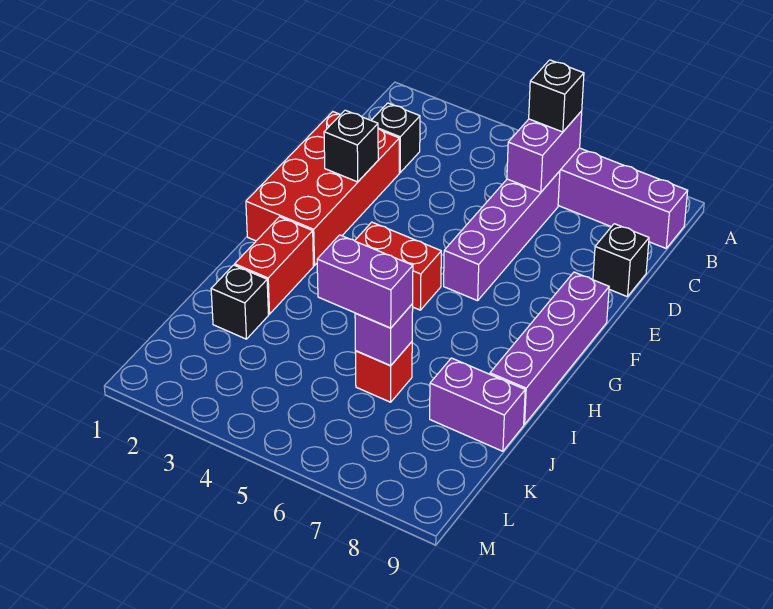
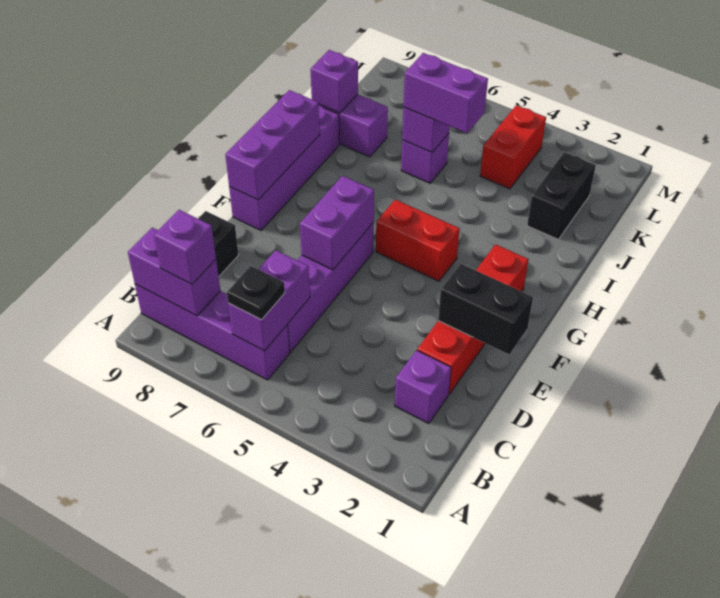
black brick B6 level 3 -> black plate B6 level 3
none -> purple brick B8:B9 level 2
none -> purple brick B8 level 3
black brick C2 level 1 -> purple brick C2 level 1
red brick D1:G2 level 1 -> red brick D2:G2 level 1
black brick E2 level 2 -> black brick E1:E2 level 2
none -> purple brick E6:F6 level 2
none -> purple brick F9:H9 level 2
red brick H2:I2 level 1 -> red brick K4:L4 level 1
black brick J2 level 1 -> black brick J2:K2 level 1
red brick J6 level 1 -> purple brick J6 level 1
none -> purple brick J9 level 2

